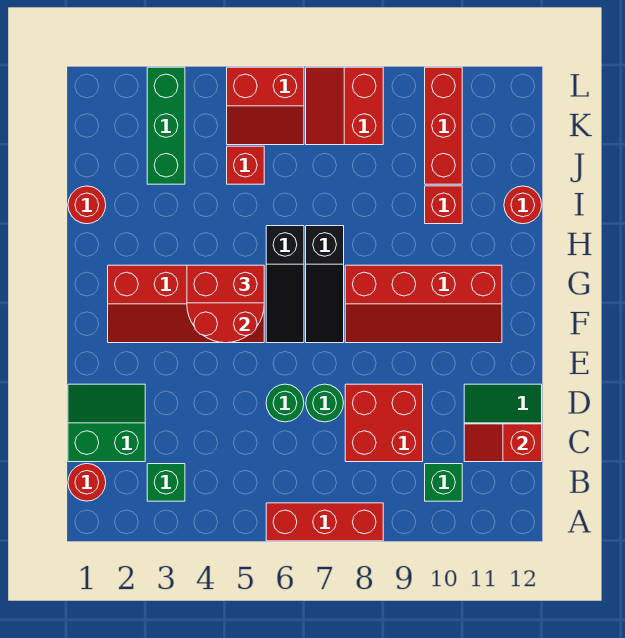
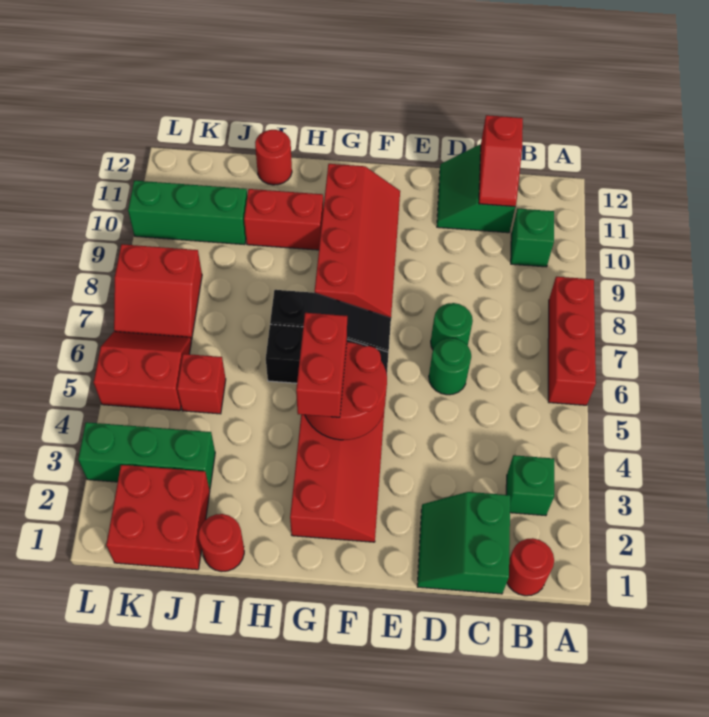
red brick C8:D9 level 1 -> red brick J1:K2 level 1
red brick I10 level 1 -> red brick H10:I10 level 1
red brick J10:L10 level 1 -> green brick J10:L10 level 1
red slope K5:L6 level 1 top L -> red slope K5:L6 level 1 top 5

